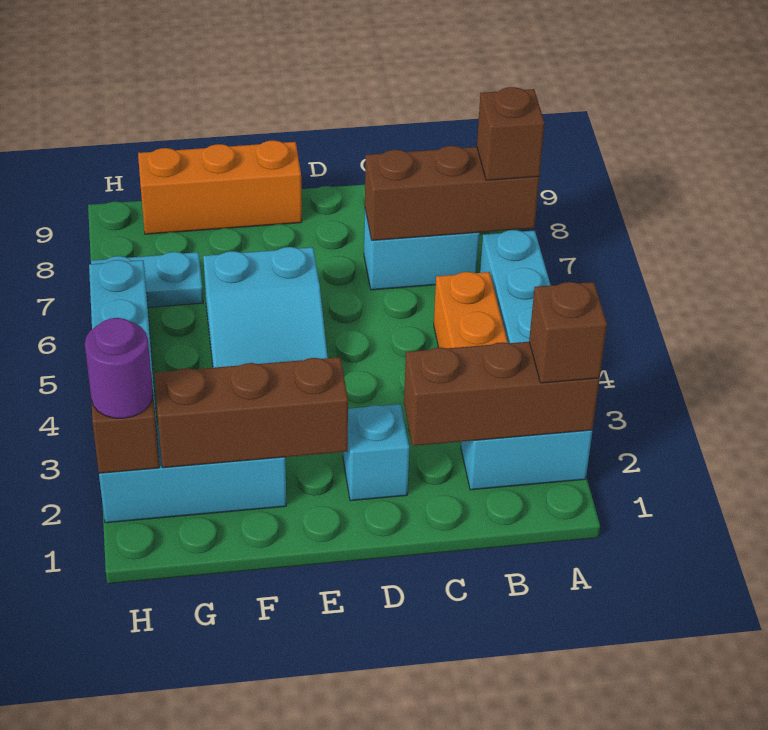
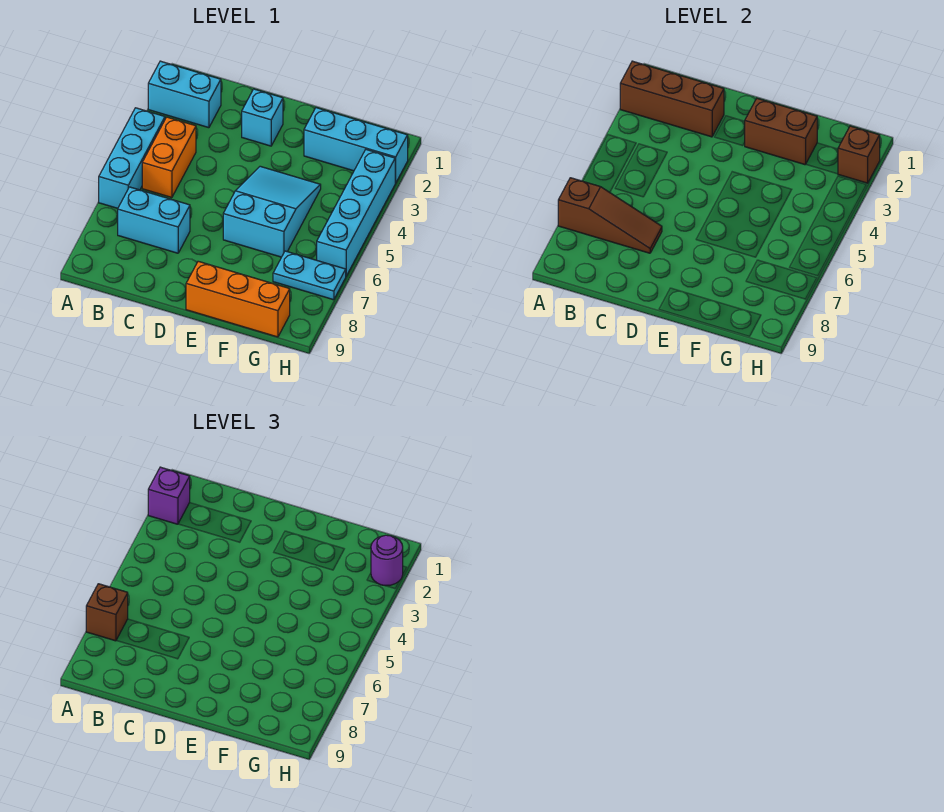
brown brick A2 level 3 -> purple brick A2 level 3
brown brick A7:C7 level 2 -> brown slope A7:C7 level 2 top A
brown brick E2:G2 level 2 -> brown brick E2:F2 level 2

